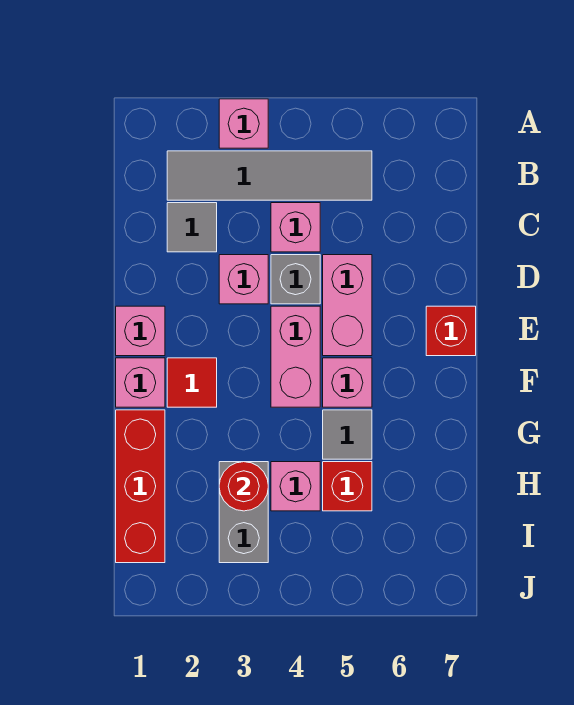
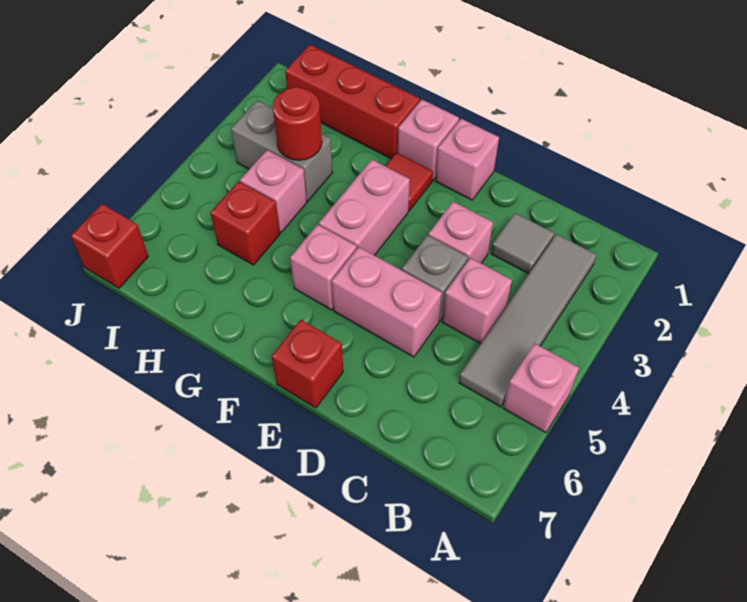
pink brick A3 level 1 -> pink brick A5 level 1
pink brick E4:F4 level 1 -> pink brick F3:F4 level 1
grey tile G5 level 1 -> none
none -> red brick J7 level 1

